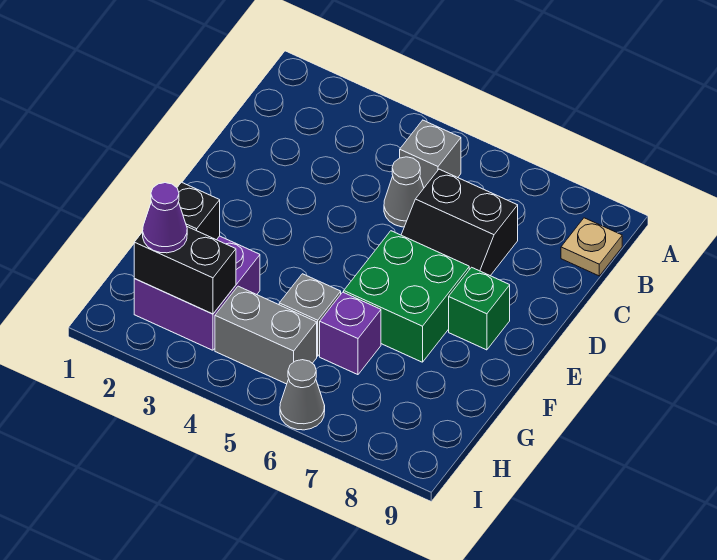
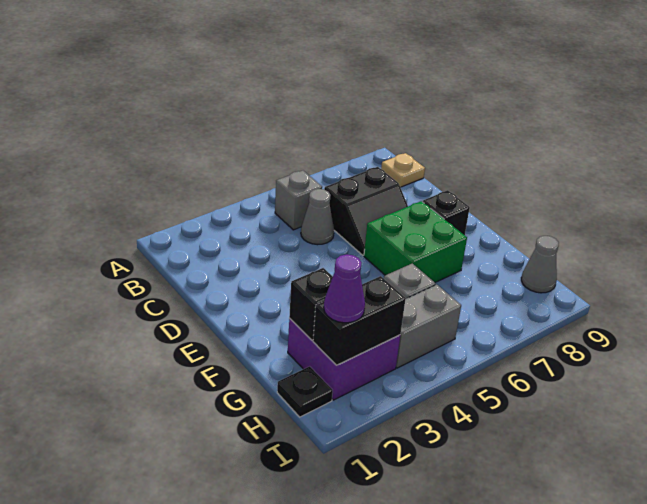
green brick E8 level 1 -> black brick E8 level 1
purple brick G6 level 1 -> none
none -> black plate H1 level 1
grey cone I6 level 1 -> grey cone H9 level 1

